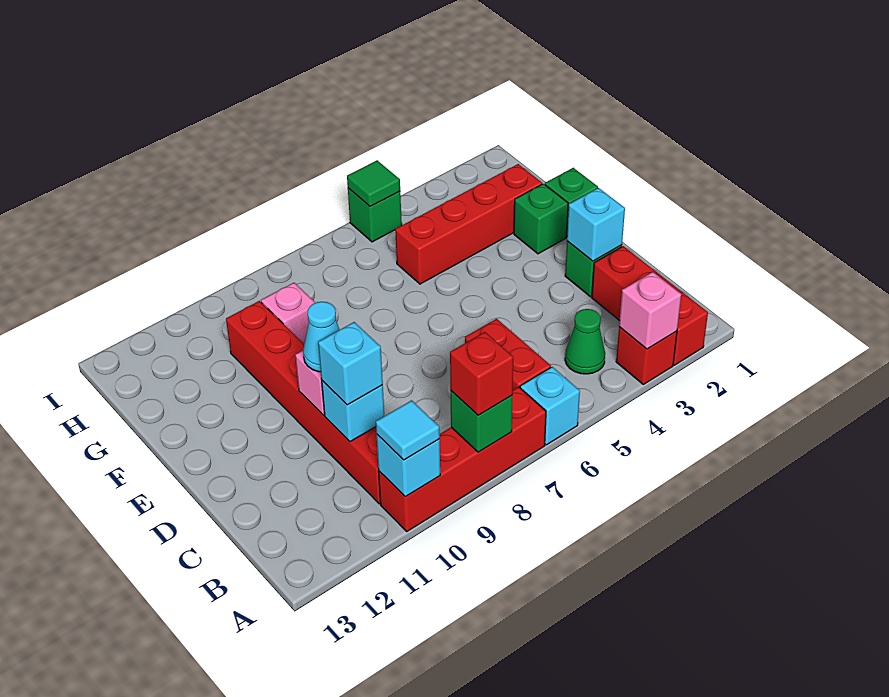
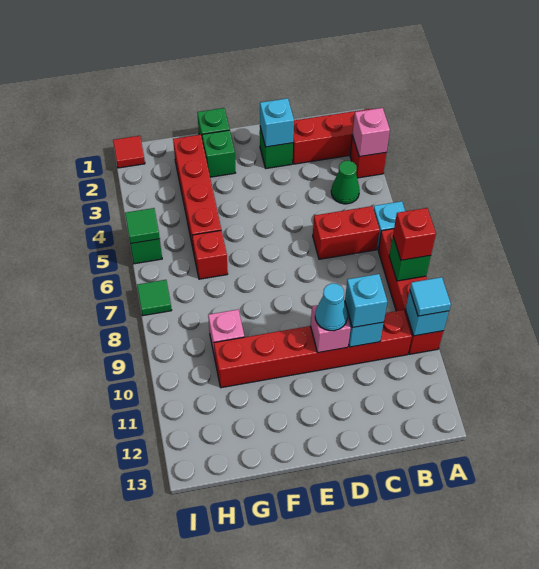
none -> red brick G6 level 1
none -> red tile I1 level 1
none -> green tile I7 level 1

